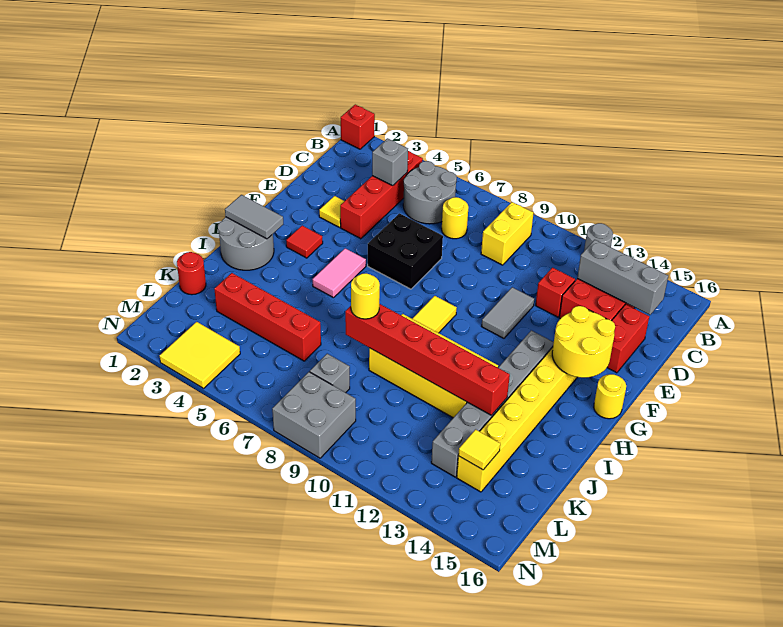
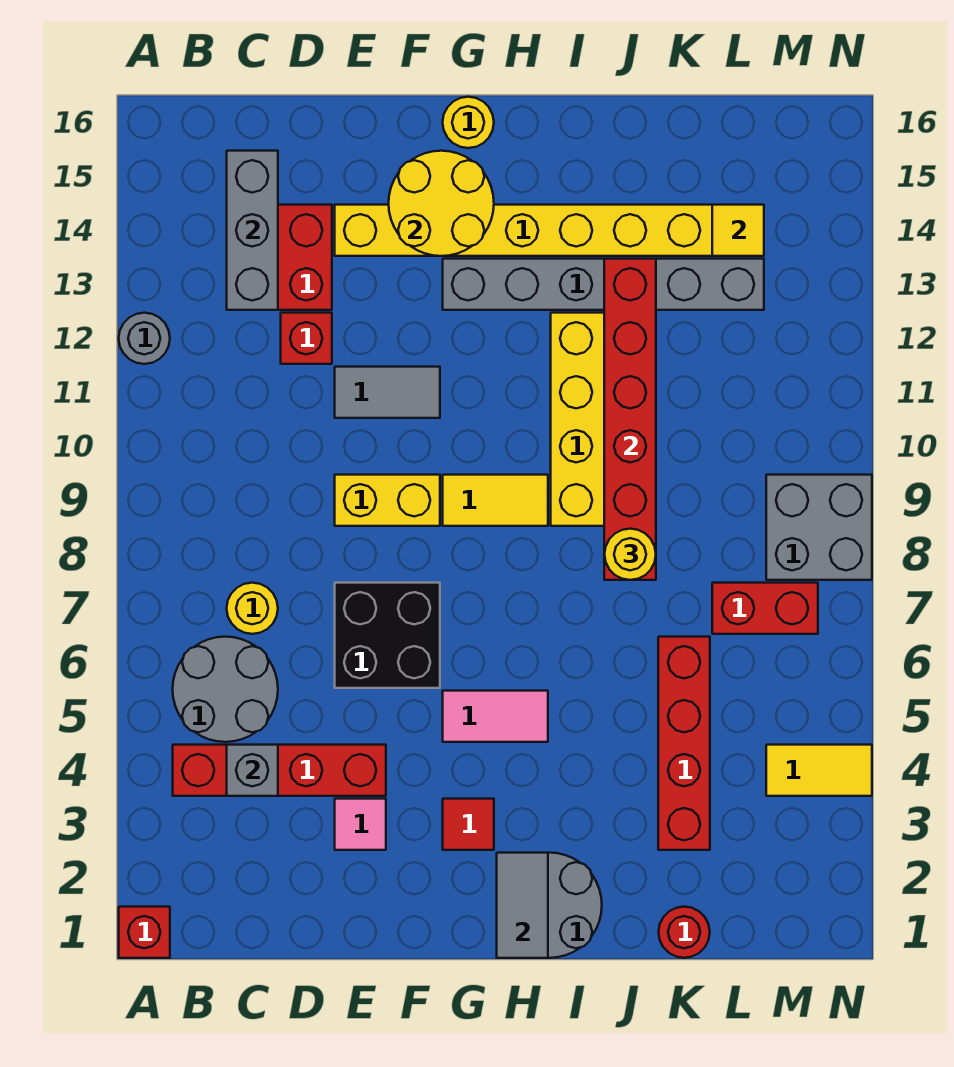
yellow brick B9:C9 level 1 -> yellow brick E9:F9 level 1
red brick D15:E15 level 1 -> red brick L7:M7 level 1
yellow tile E3 level 1 -> pink tile E3 level 1
grey brick L8 level 1 -> none
yellow tile M3:N4 level 1 -> yellow tile M4:N4 level 1

